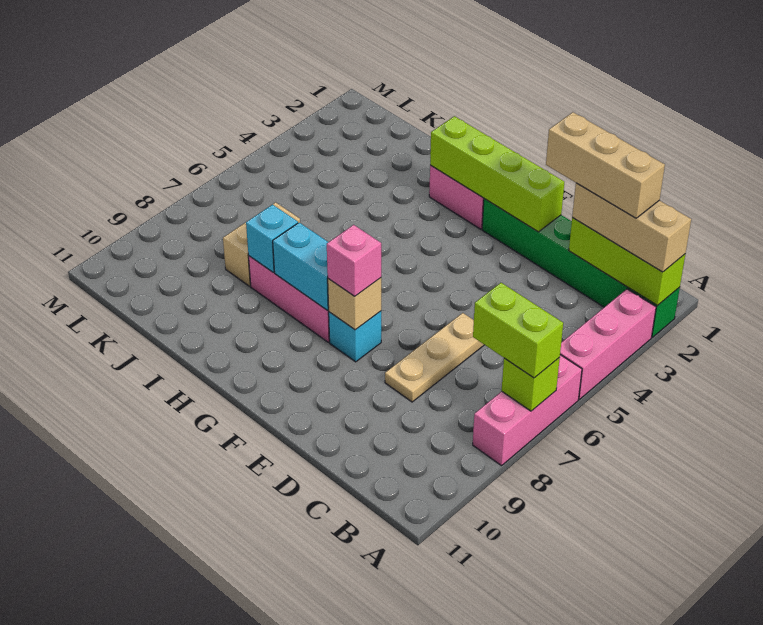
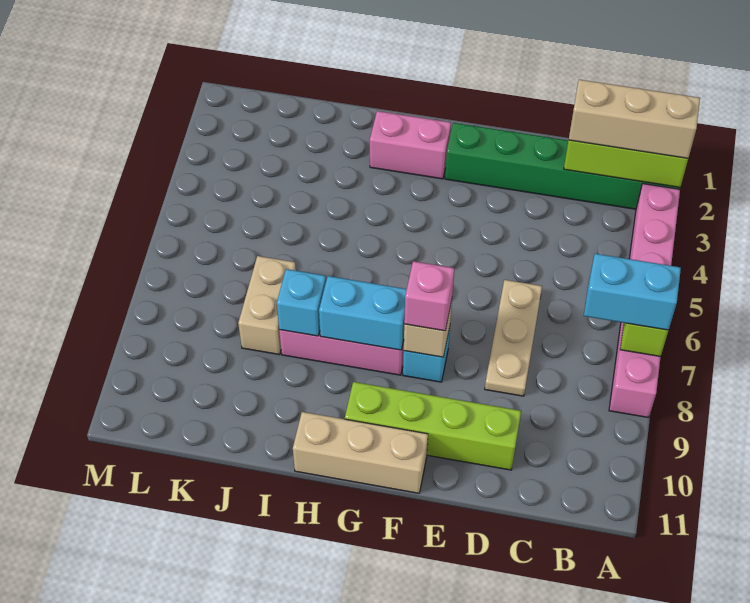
lime brick A7:B7 level 3 -> cyan brick A7:B7 level 3
tan brick B2:D2 level 4 -> tan brick F11:H11 level 1
lime brick E2:H2 level 2 -> lime brick D10:G10 level 1

